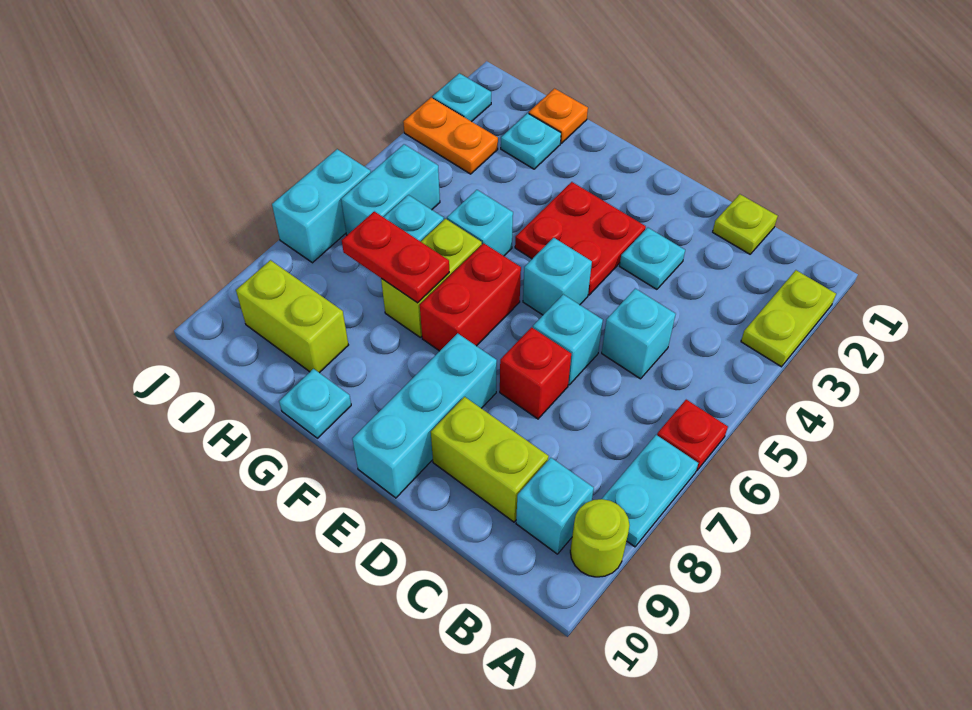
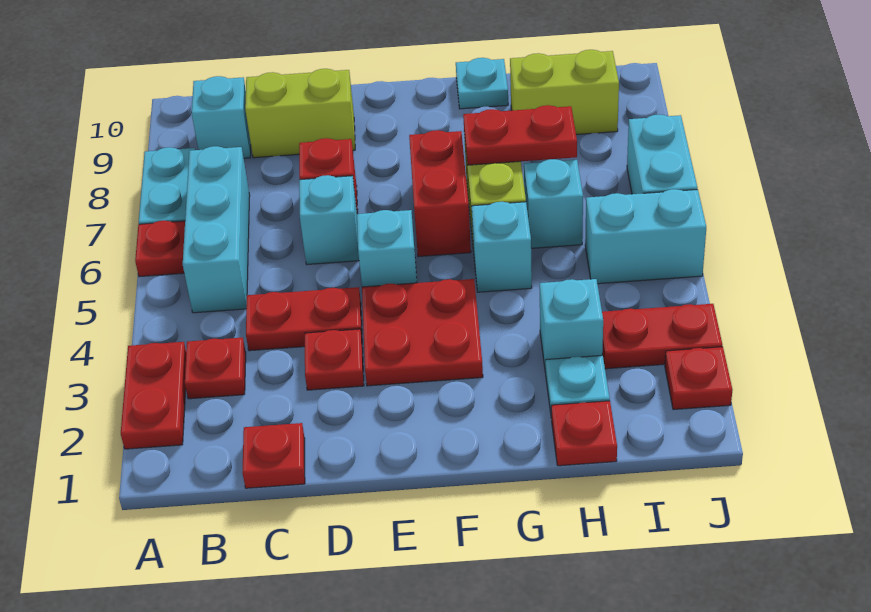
lime plate A2:A3 level 1 -> red plate A2:A3 level 1
lime round brick A9 level 1 -> none
none -> red plate B3 level 1
lime plate C1 level 1 -> red plate C1 level 1
none -> red plate C4:D4 level 1
cyan brick C5 level 1 -> cyan brick H3 level 1
cyan plate D3 level 1 -> red plate D3 level 1
cyan brick E8:E10 level 1 -> cyan brick B5:B7 level 1
orange plate H1 level 1 -> red plate H1 level 1
orange plate I3:J3 level 1 -> red plate I3:J3 level 1
cyan brick I5:I6 level 1 -> cyan brick I5:J5 level 1
cyan plate J2 level 1 -> red plate J2 level 1

